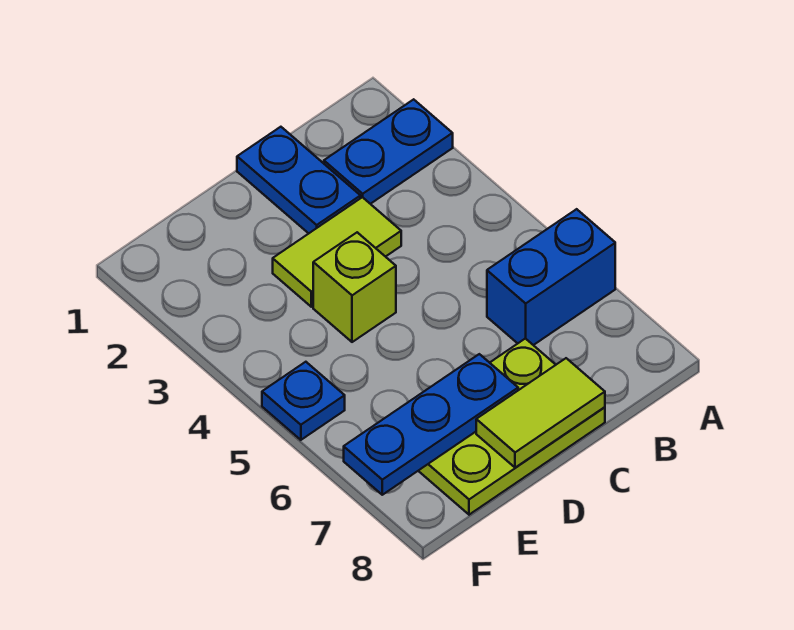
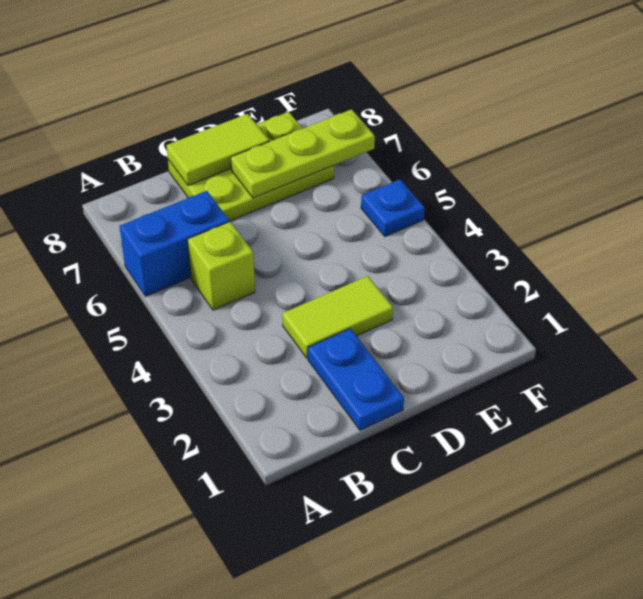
blue plate A2:B2 level 1 -> none
lime brick D4 level 1 -> lime brick B5 level 1
blue plate D7:F7 level 2 -> lime plate D7:F7 level 2

